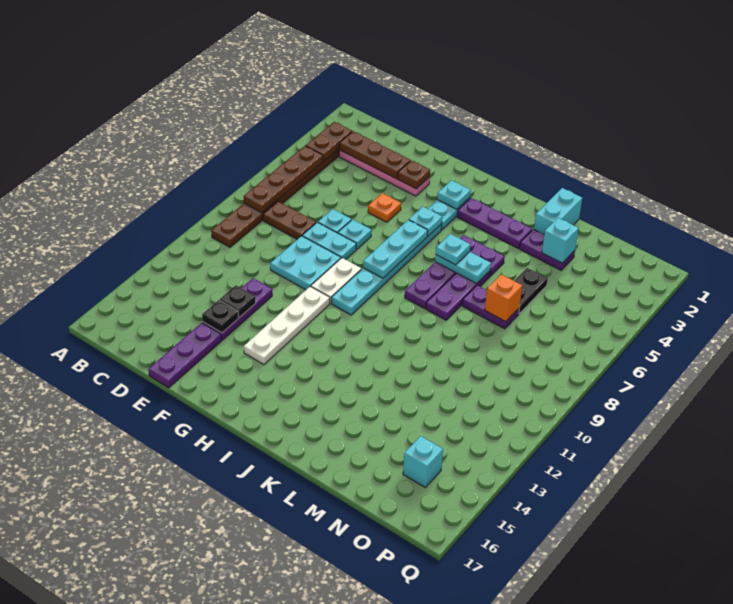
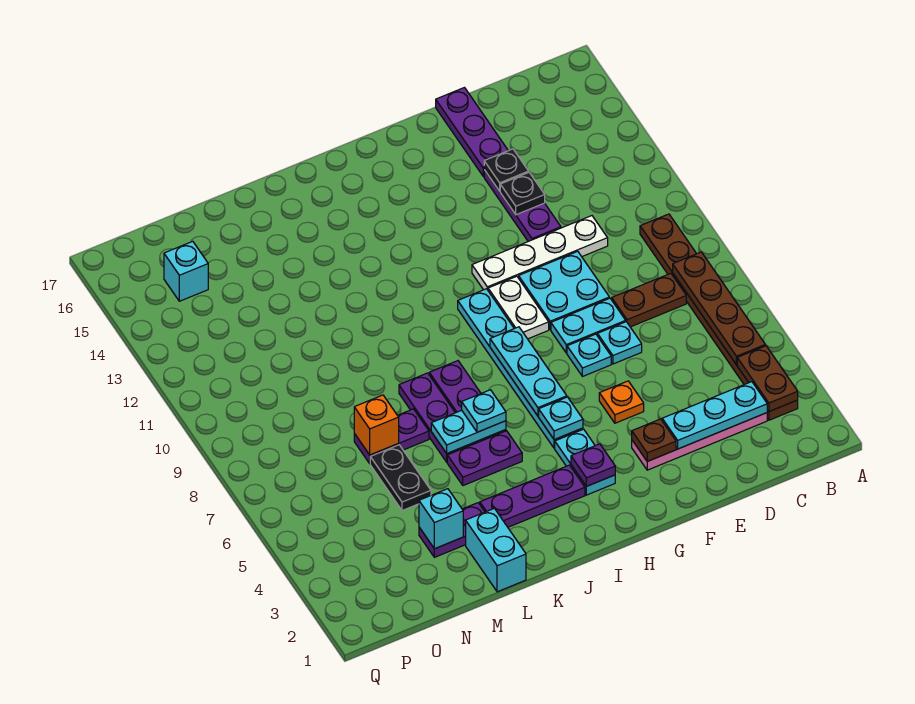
brown plate C3:E3 level 2 -> cyan plate C3:E3 level 2
white plate G11:G14 level 1 -> white plate D11:G11 level 1
cyan plate H3 level 2 -> purple plate H3 level 2

